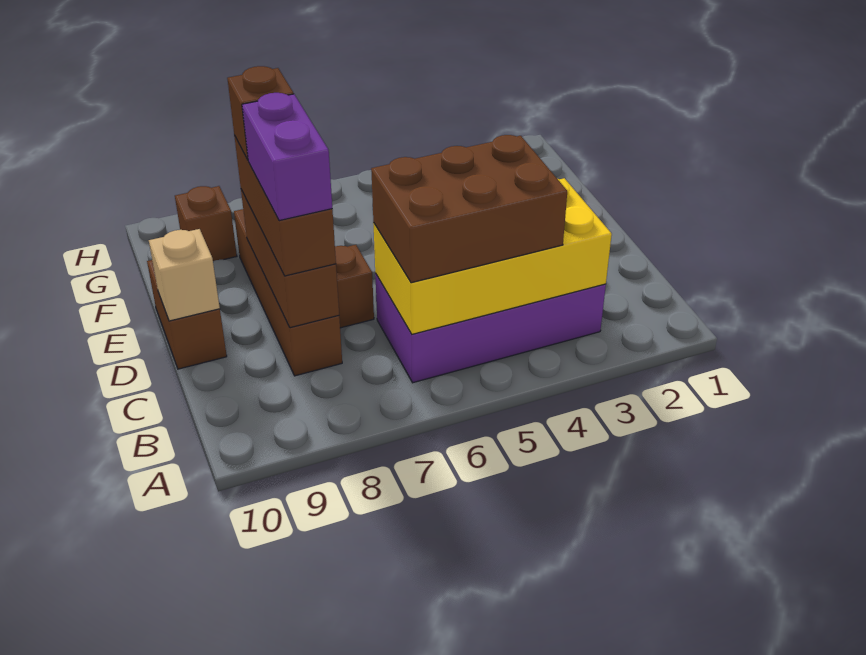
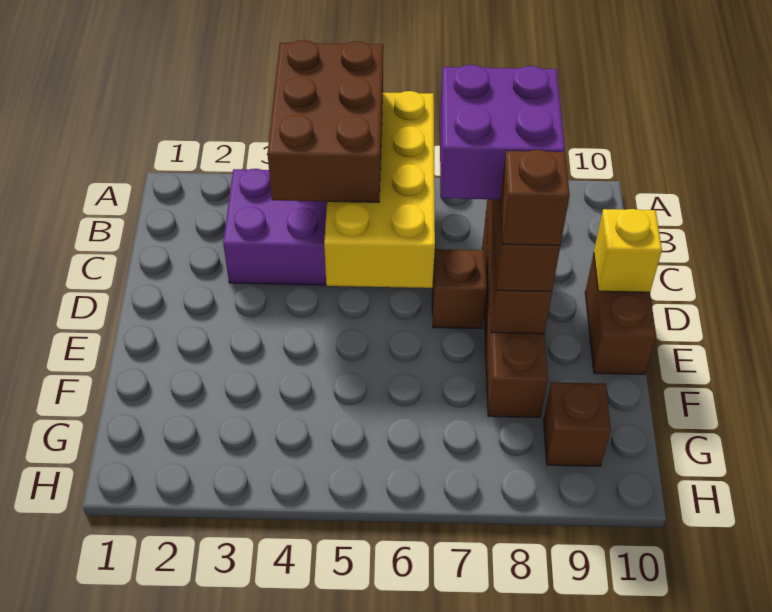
yellow brick B3:C6 level 2 -> yellow brick A5:D6 level 2
brown brick B4:C6 level 3 -> brown brick A4:C5 level 3
purple brick C8:D8 level 4 -> purple brick C7:D8 level 4
tan brick D10 level 2 -> yellow brick D10 level 2

